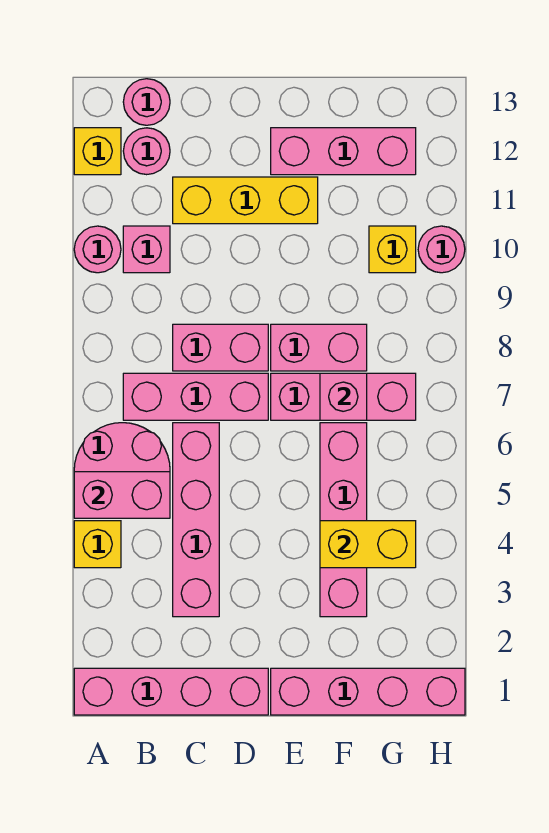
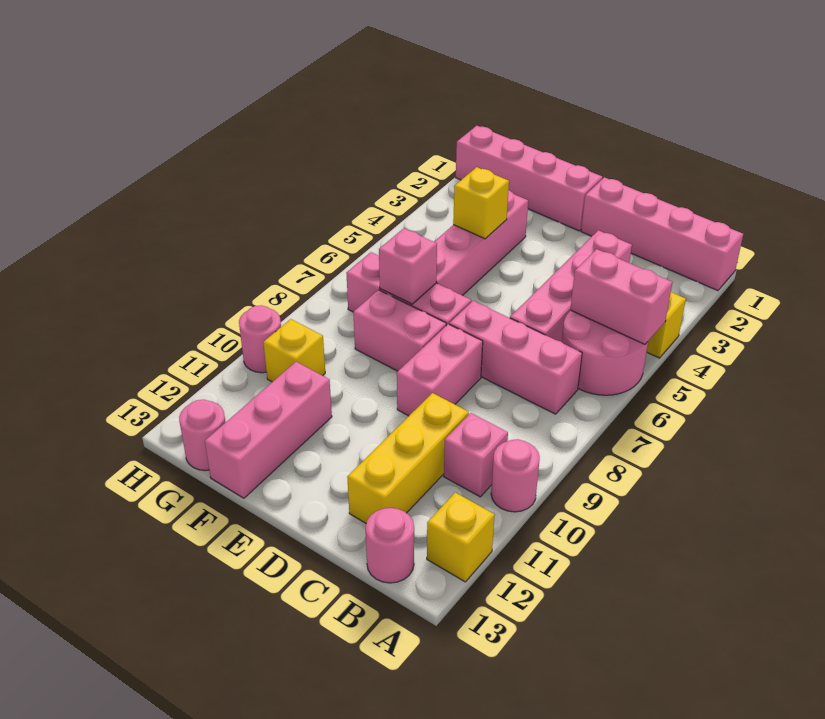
pink round brick B12 level 1 -> pink round brick G13 level 1
pink brick C8:D8 level 1 -> pink brick D8:D9 level 1
yellow brick C11:E11 level 1 -> yellow brick C10:C12 level 1
pink brick E12:G12 level 1 -> pink brick F11:F13 level 1
yellow brick F4:G4 level 2 -> yellow brick F4 level 2

